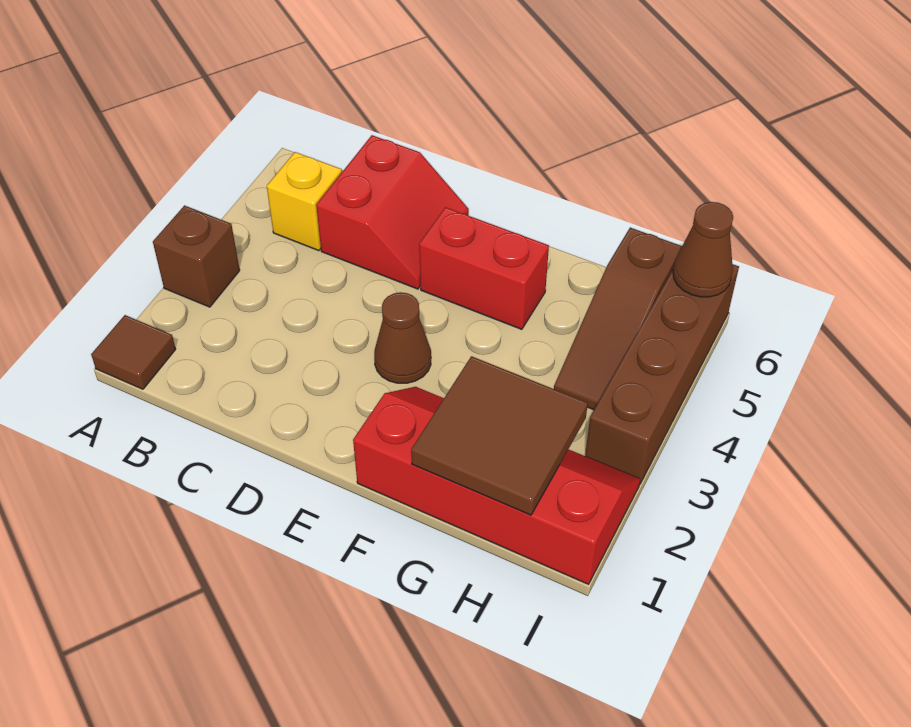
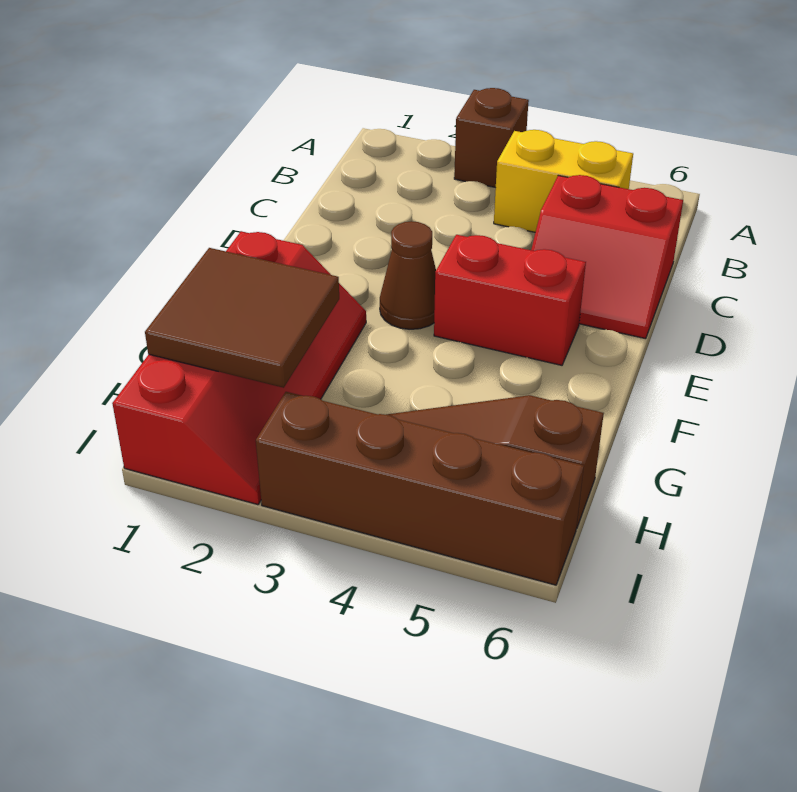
brown tile A1 level 1 -> none
yellow brick B5 level 1 -> yellow brick B4:B5 level 1
red brick E5:F5 level 1 -> red brick E4:E5 level 1
brown cone I6 level 2 -> none

